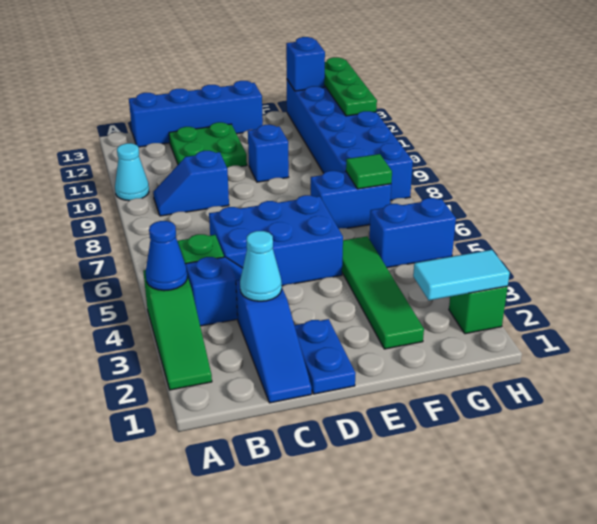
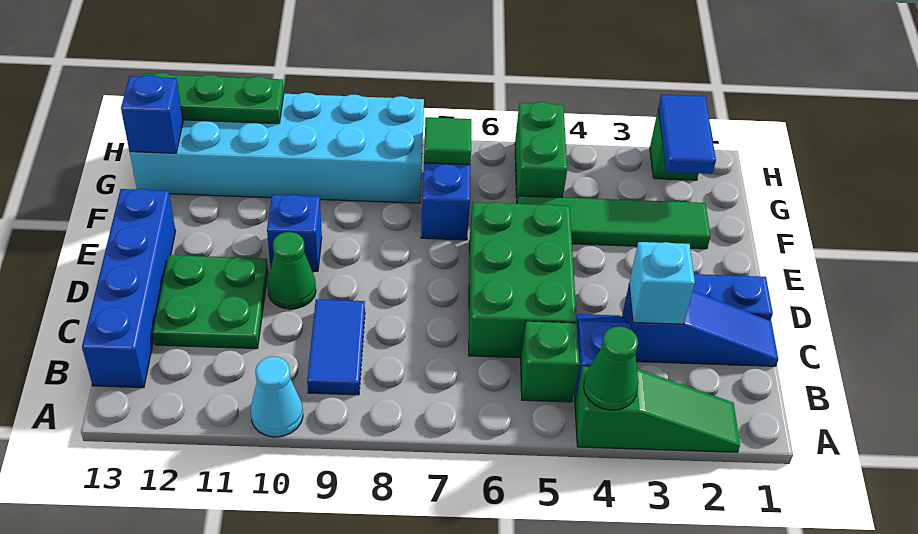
blue cone A4 level 2 -> green cone A4 level 2
blue slope B9:C9 level 1 top C -> blue tile B9:C9 level 1
cyan cone C3 level 2 -> cyan brick C3 level 2
blue brick C5:E6 level 1 -> green brick C5:E6 level 1
none -> green cone D10 level 1
cyan tile G2:H2 level 2 -> blue tile G2:H2 level 2
blue brick G5:H5 level 1 -> green brick G5:H5 level 1
blue brick G8:H13 level 1 -> cyan brick G8:H13 level 1

